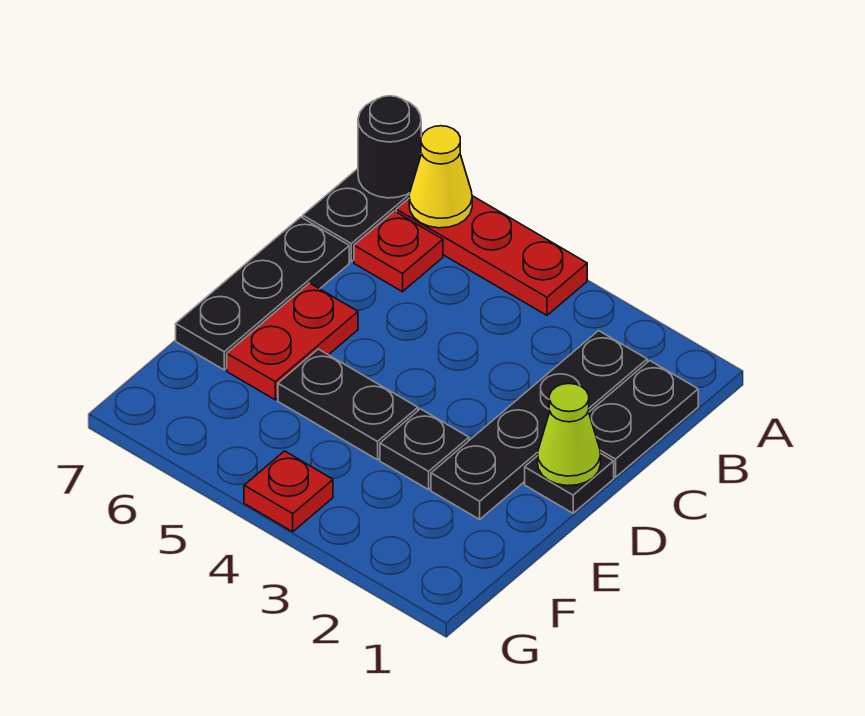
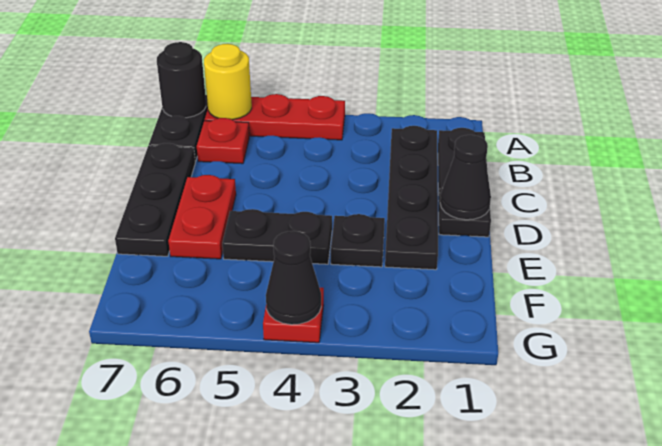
yellow cone A6 level 2 -> yellow round brick A6 level 2
lime cone D1 level 2 -> black cone D1 level 2
none -> black cone G4 level 2

